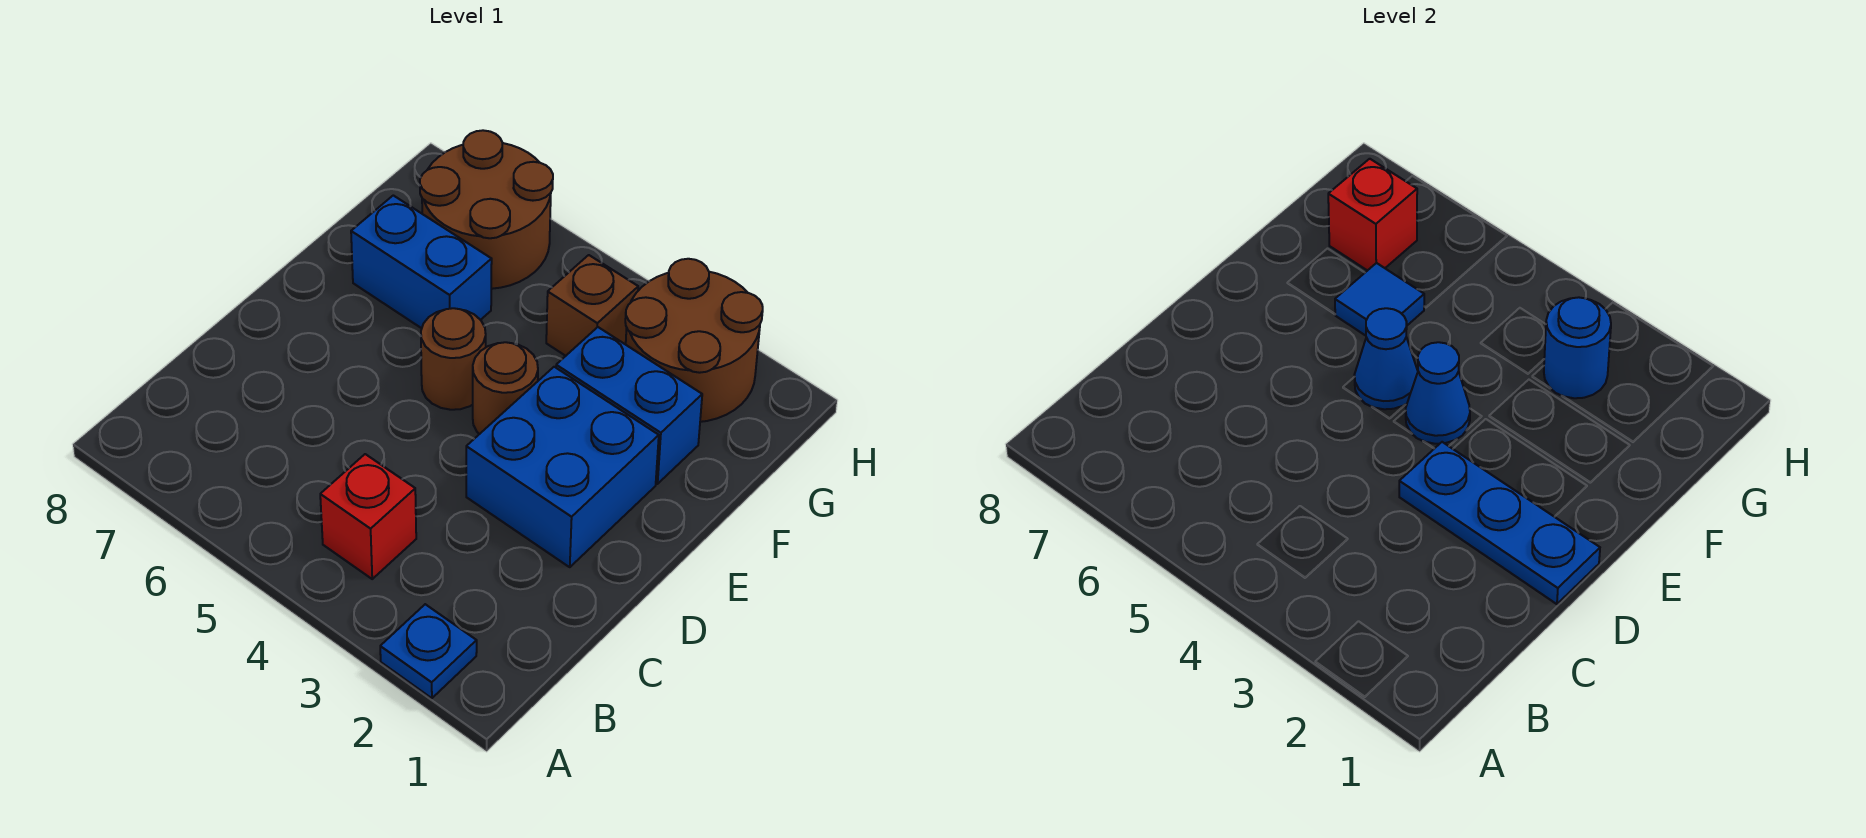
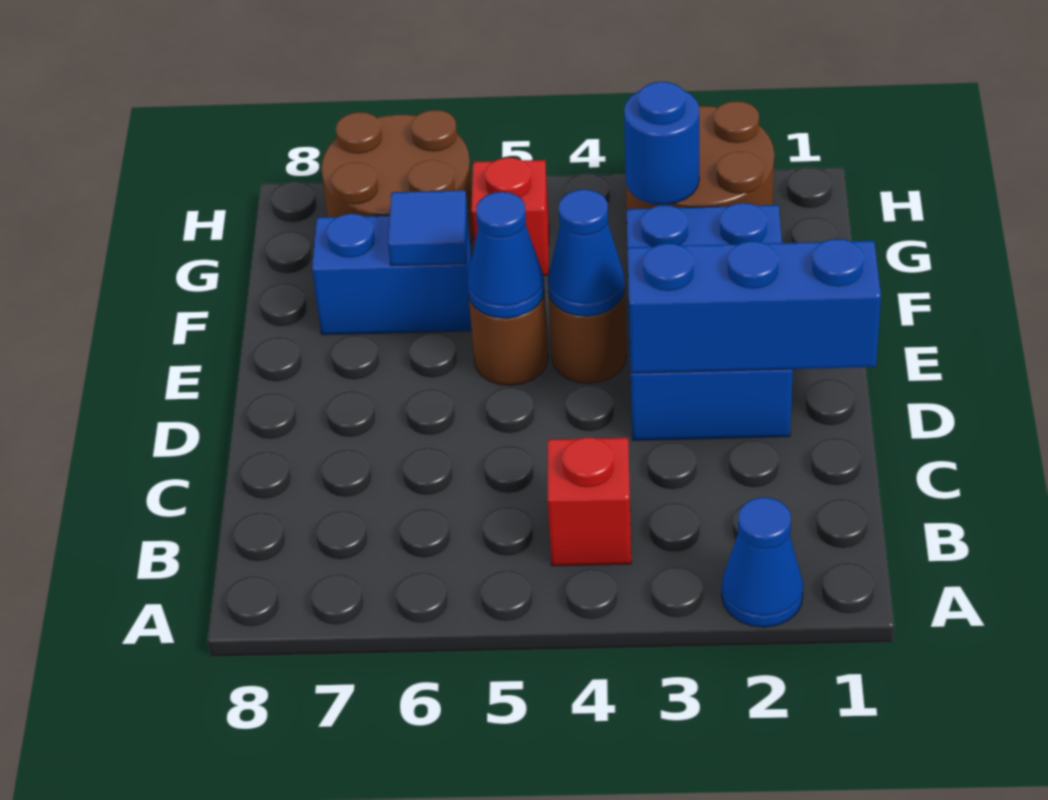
blue plate A2 level 1 -> blue cone A2 level 1
blue plate D1:D3 level 2 -> blue brick D1:D3 level 2
brown brick G4 level 1 -> none
red brick G7 level 2 -> red brick G5 level 1

